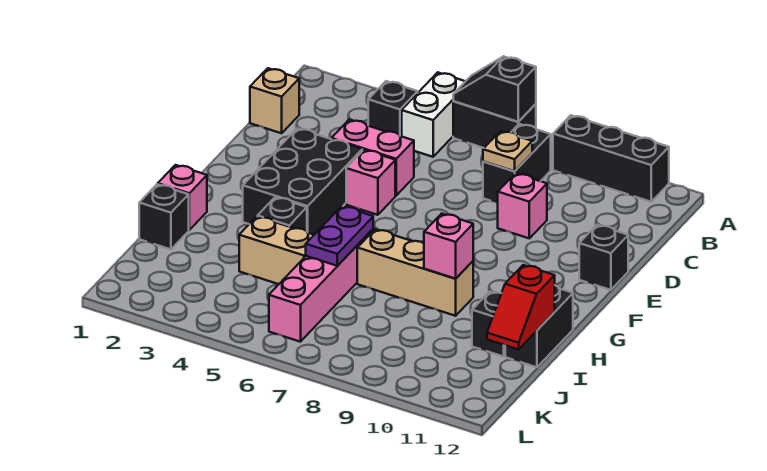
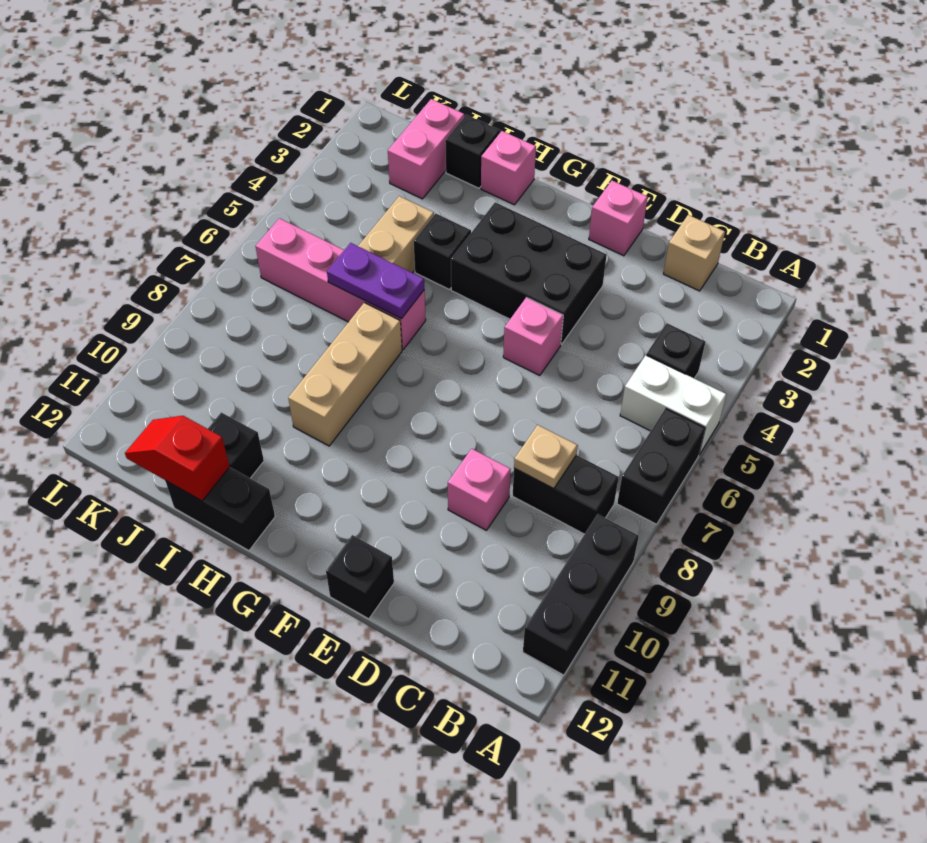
black slope A6:A7 level 2 top 7 -> none
pink brick D4:D5 level 1 -> pink brick J1:J2 level 1
pink brick H9 level 2 -> pink brick E1 level 1

